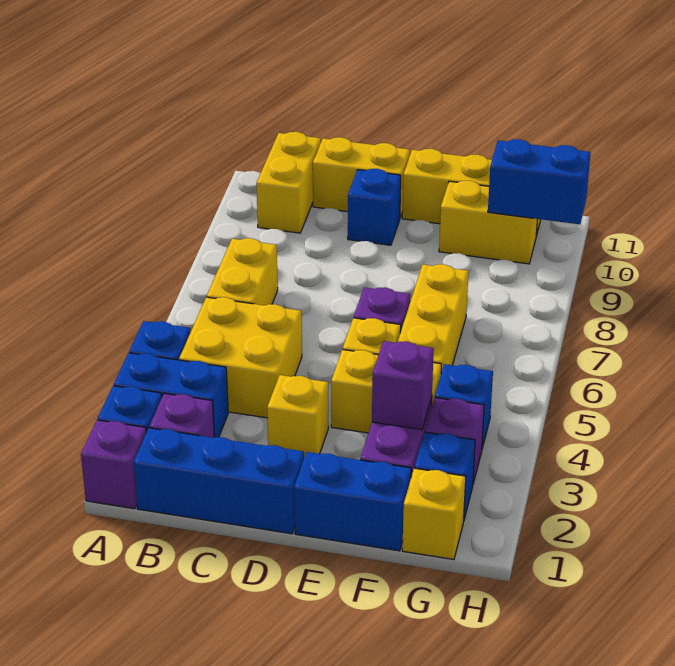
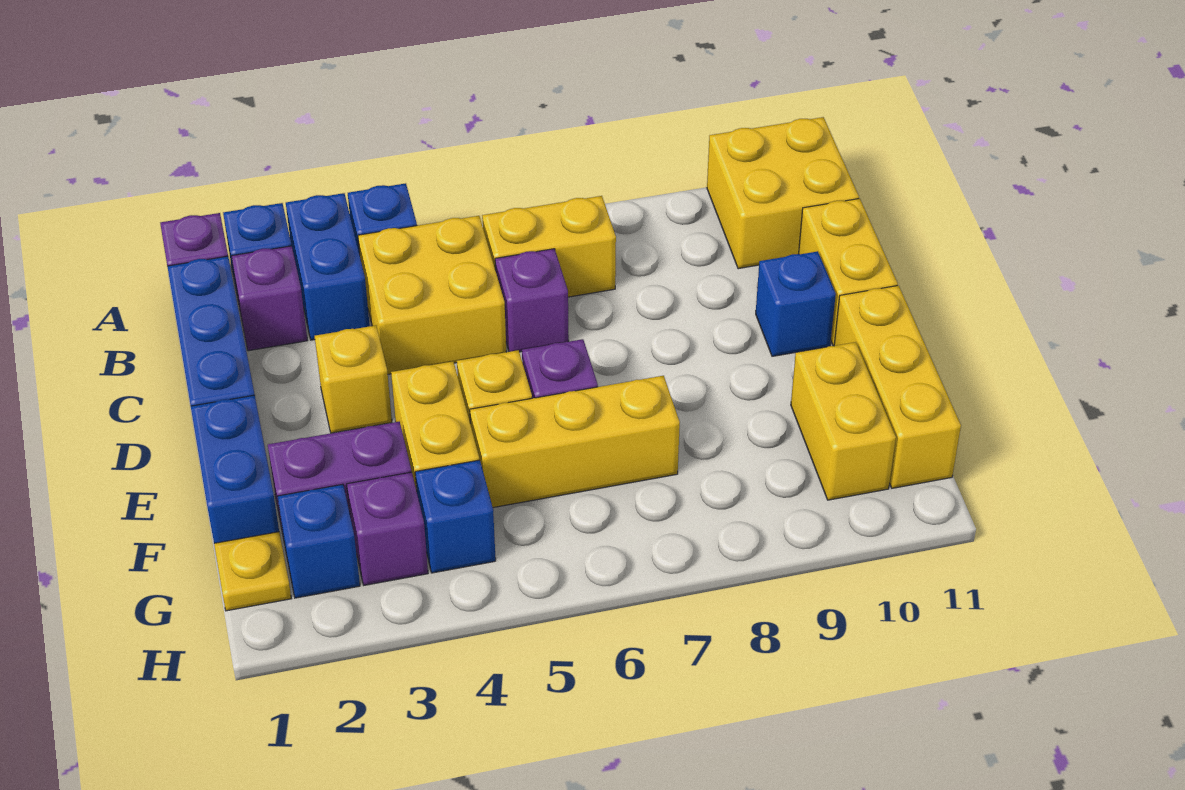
yellow brick B10:B11 level 1 -> yellow brick A10:B11 level 1
purple brick F3 level 2 -> purple brick C6 level 1
yellow brick G1 level 1 -> yellow plate G1 level 1
blue brick G10:H10 level 2 -> none

